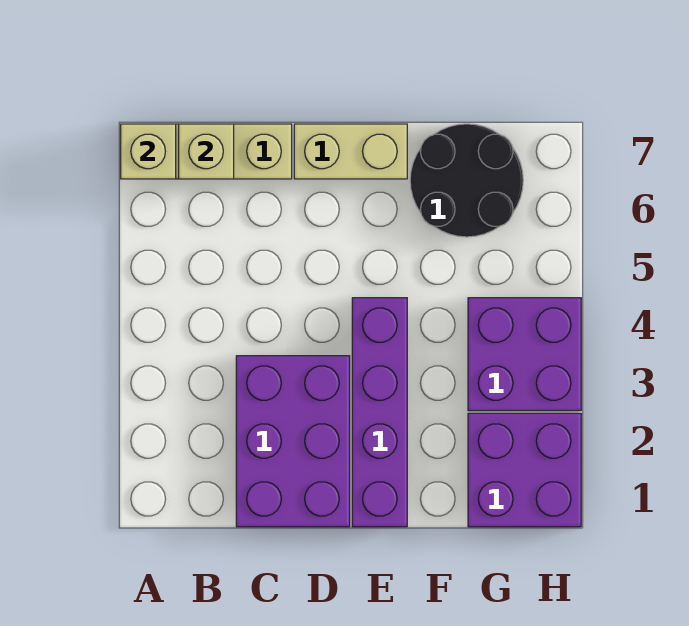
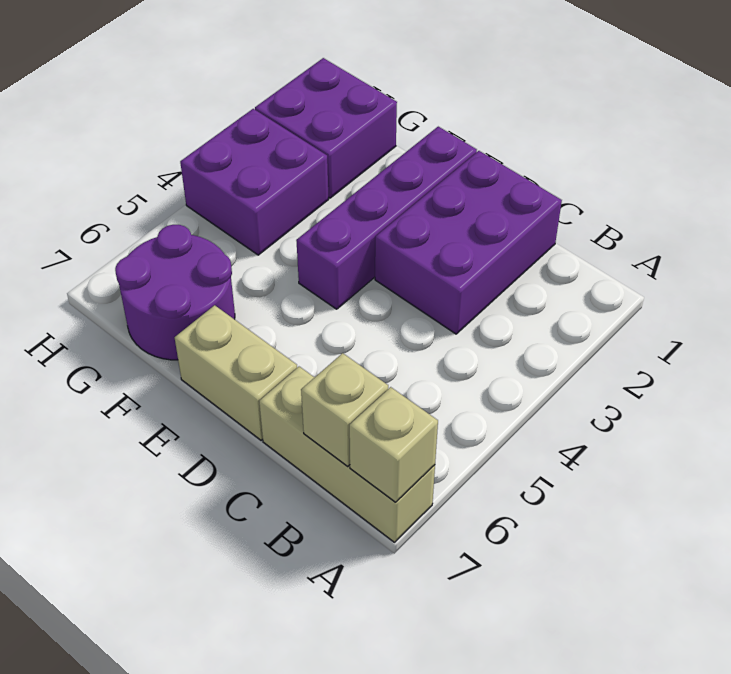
black round brick F6:G7 level 1 -> purple round brick F6:G7 level 1

